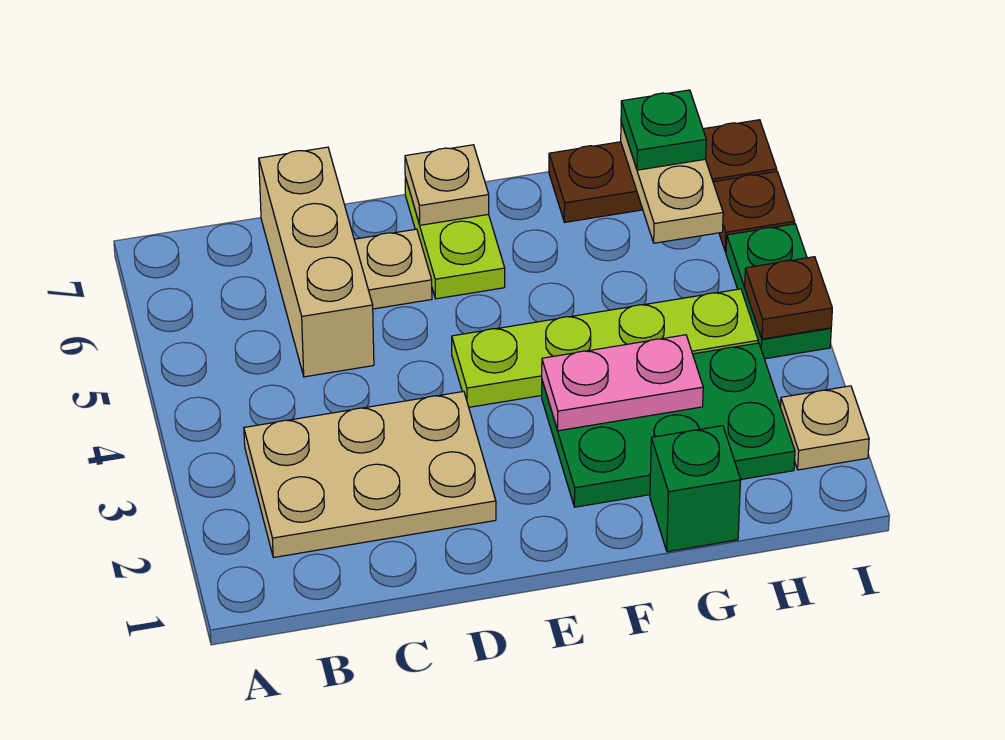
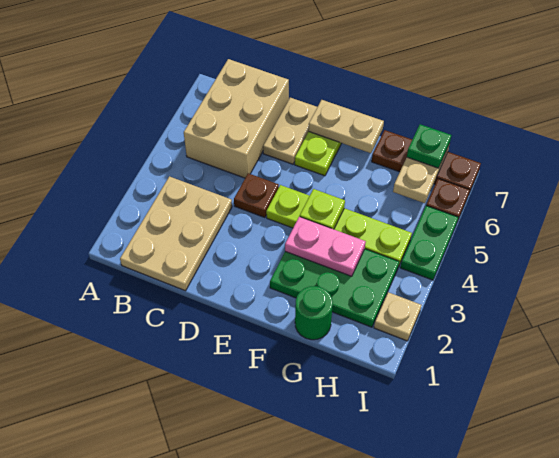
tan plate B2:D3 level 1 -> tan plate B1:C3 level 1
tan brick C5:C7 level 1 -> tan brick B5:C7 level 1
tan plate D6 level 1 -> tan plate D6:D7 level 1
tan plate E7 level 2 -> tan plate E7:F7 level 2
none -> lime plate F4 level 2
green brick G1 level 1 -> green round brick G1 level 1
brown plate I4 level 2 -> brown plate D4 level 1

